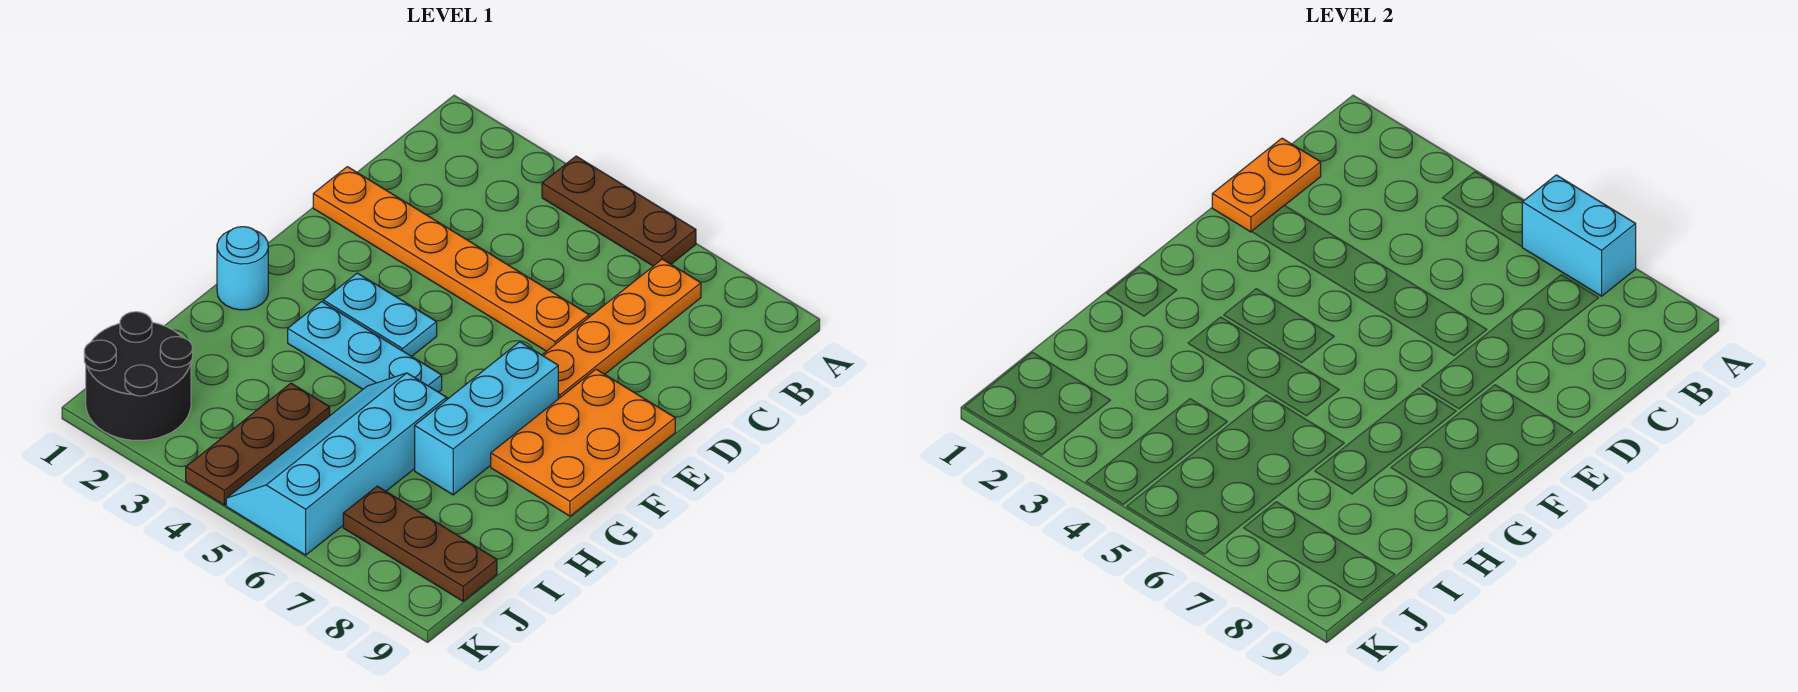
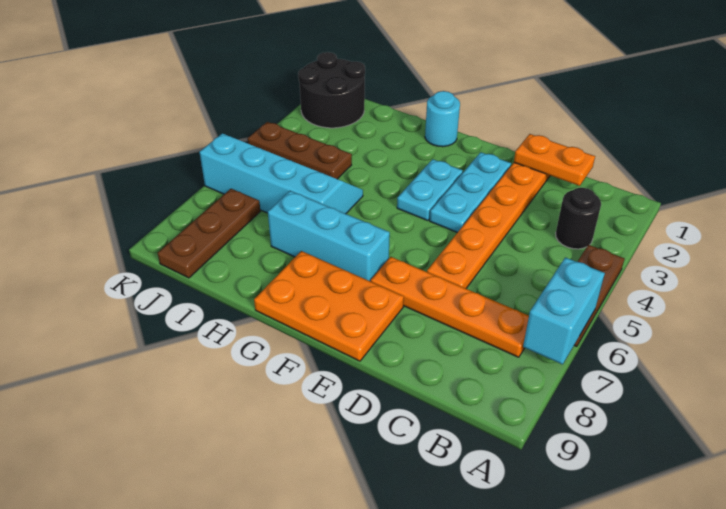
none -> black round brick B3 level 1
cyan plate G3:G5 level 1 -> cyan plate E2:E4 level 1

